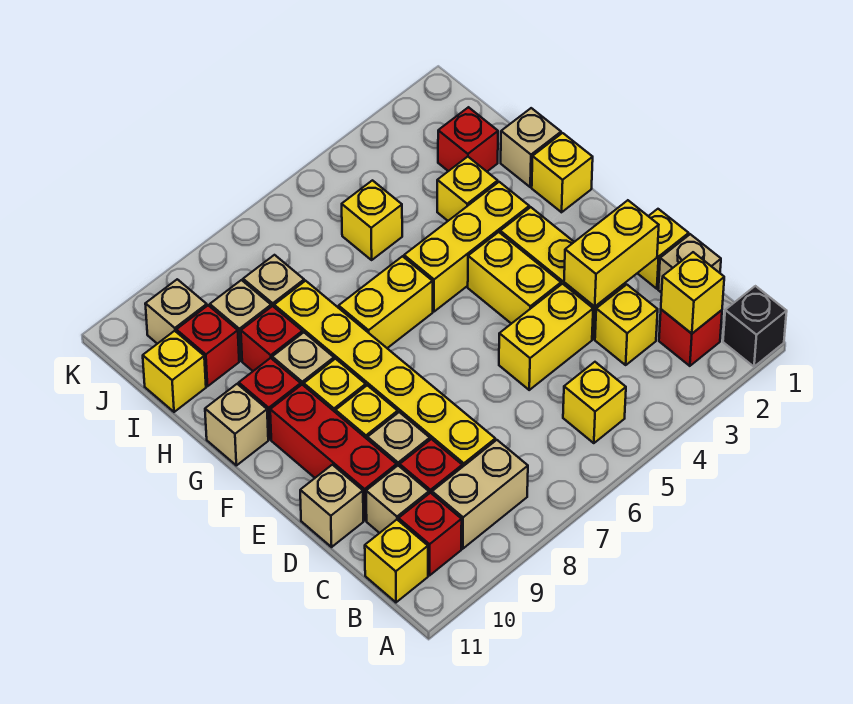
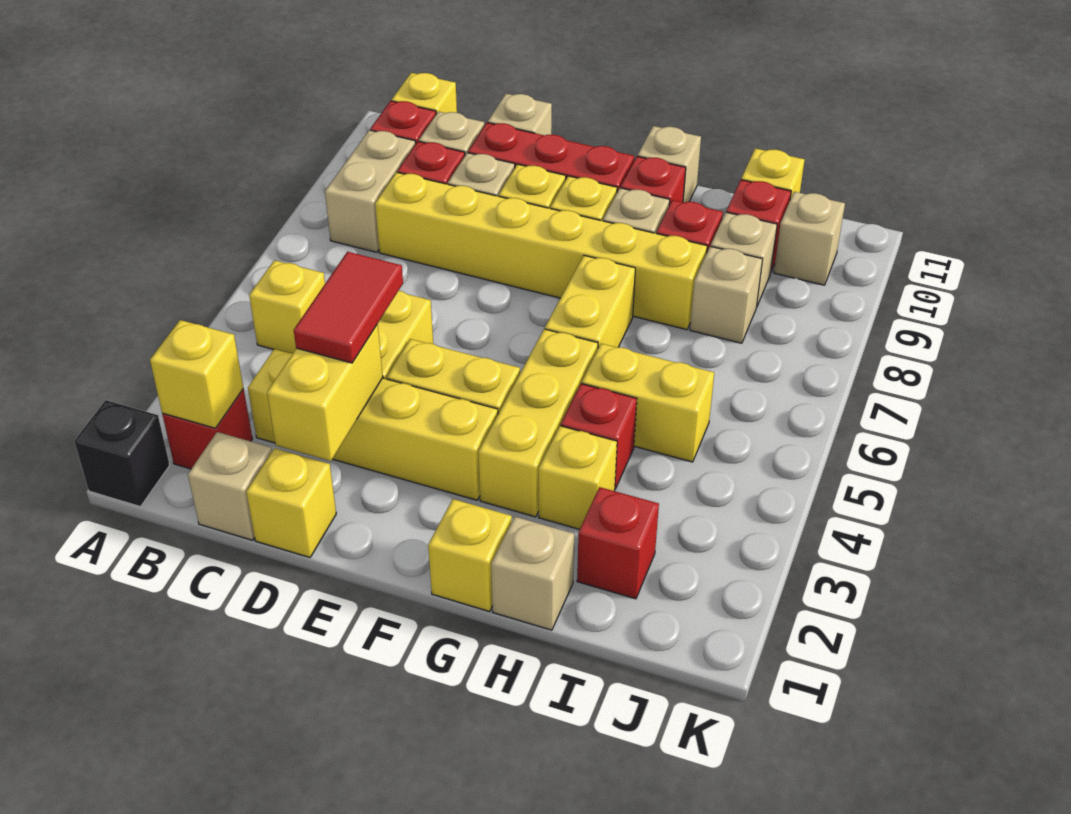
none -> red tile D3:D4 level 3
none -> red brick H4 level 1
yellow brick I5 level 1 -> yellow brick H5:I5 level 1

